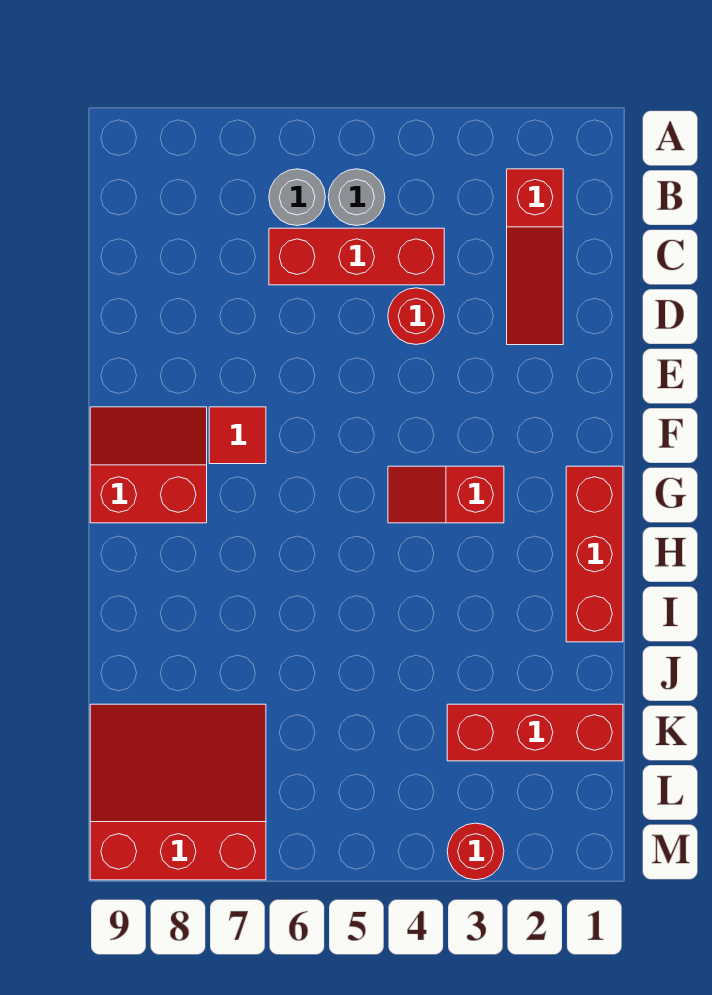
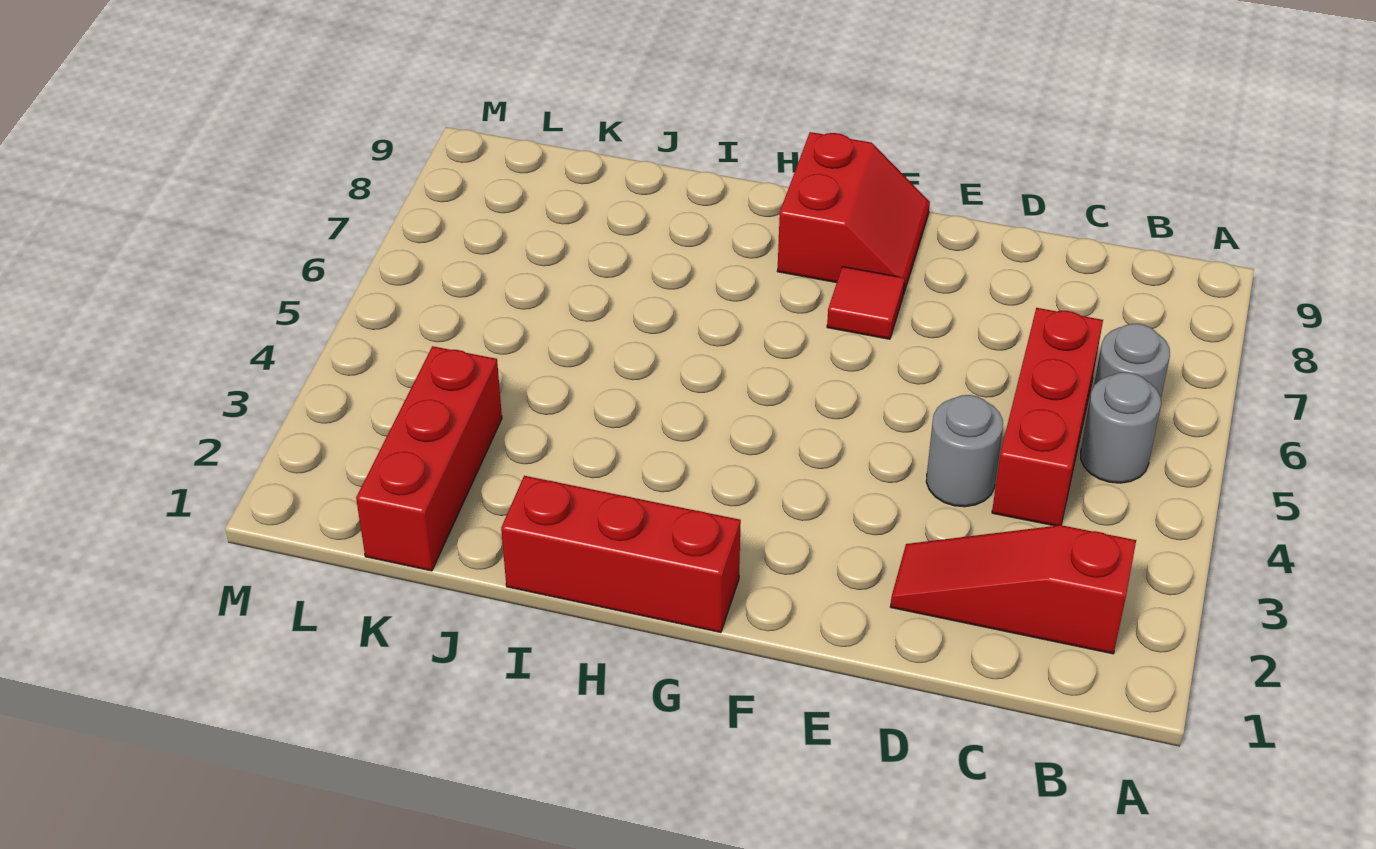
red round brick D4 level 1 -> grey round brick D4 level 1
red slope G3:G4 level 1 top 3 -> none
red slope K7:M9 level 1 top M -> none
red round brick M3 level 1 -> none

